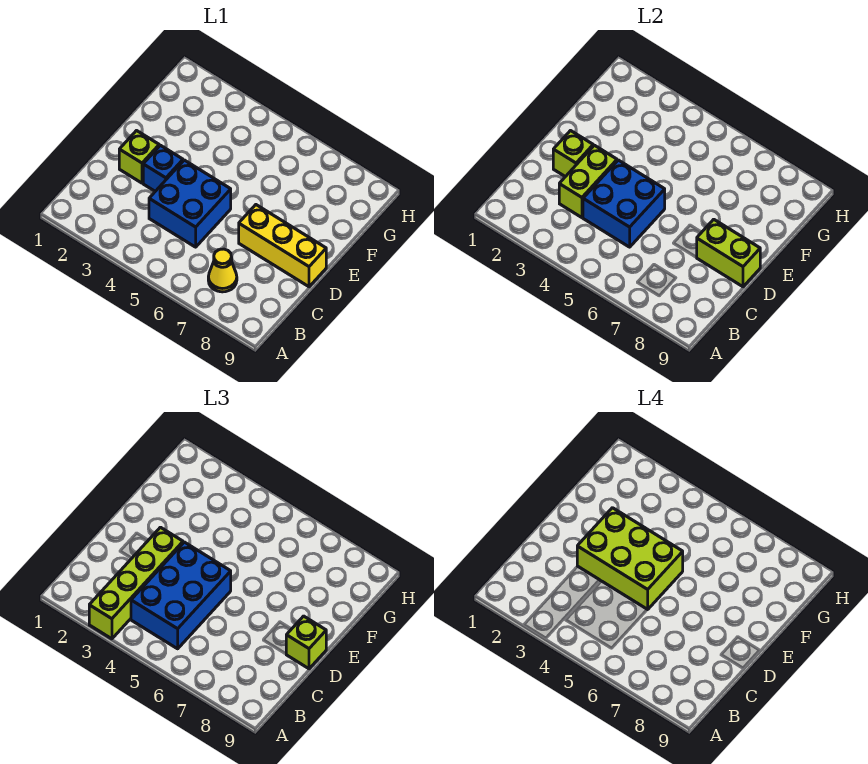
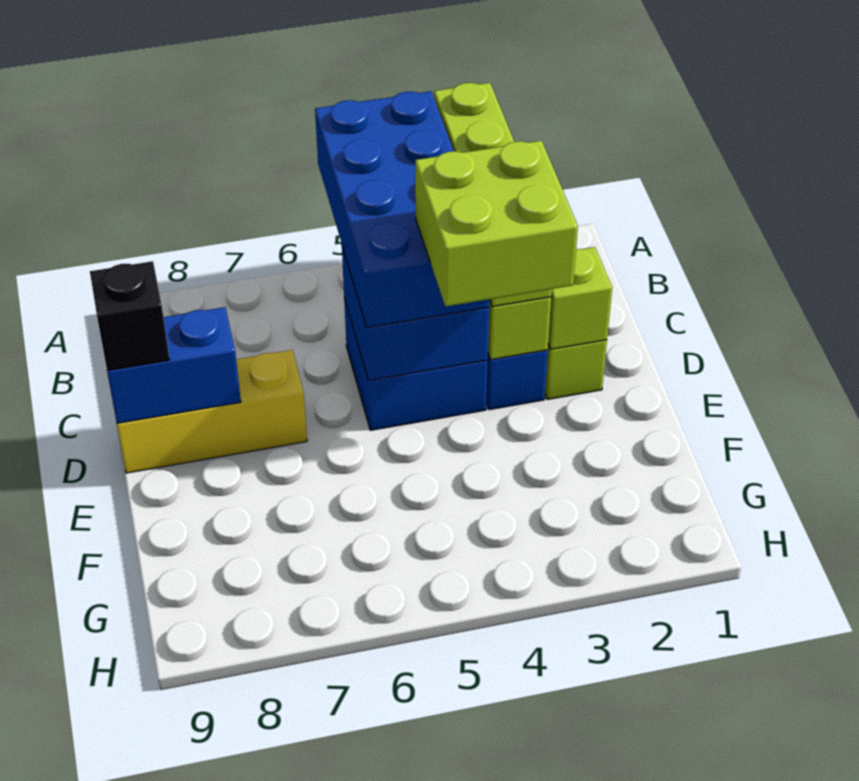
blue brick B4:D5 level 3 -> blue brick A4:D5 level 3
yellow cone B7 level 1 -> none
lime brick D3:E5 level 4 -> lime brick D3:E4 level 4
lime brick D8:D9 level 2 -> blue brick D8:D9 level 2
lime brick D9 level 3 -> black brick D9 level 3

